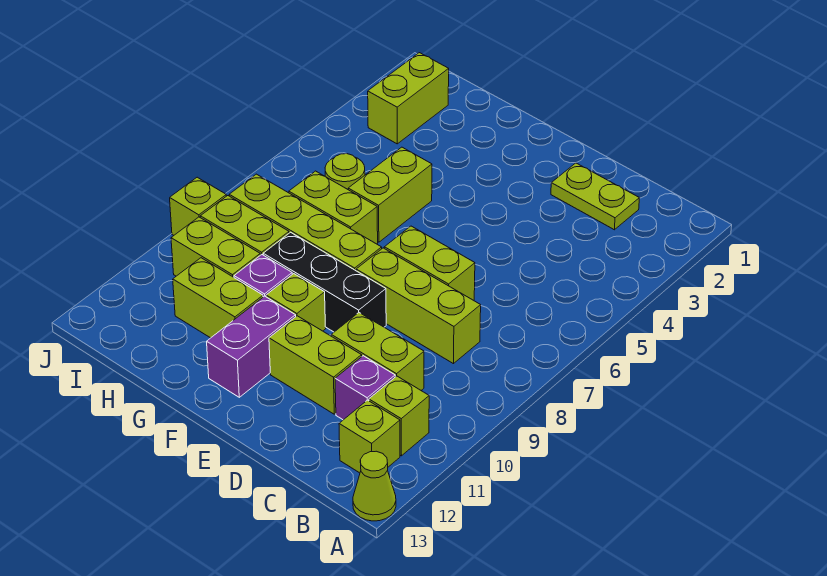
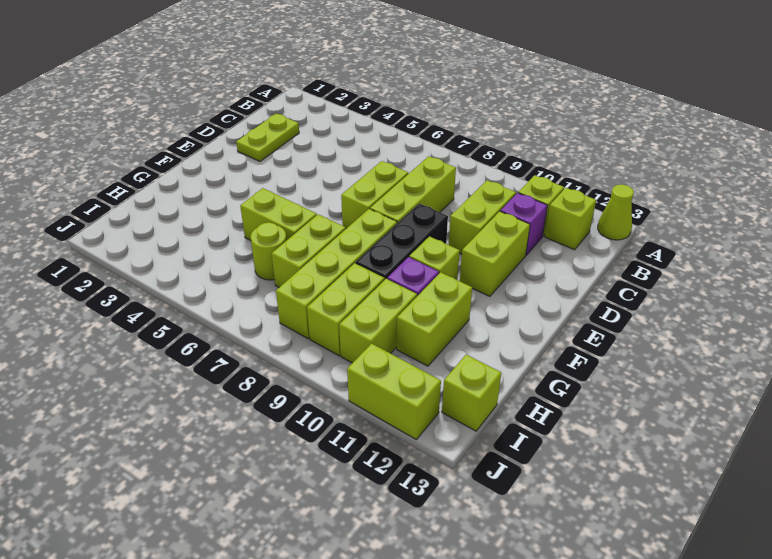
purple brick F11:F12 level 1 -> none
lime brick I2:I3 level 1 -> lime brick J11:J12 level 1
lime brick J9 level 1 -> lime brick I13 level 1

